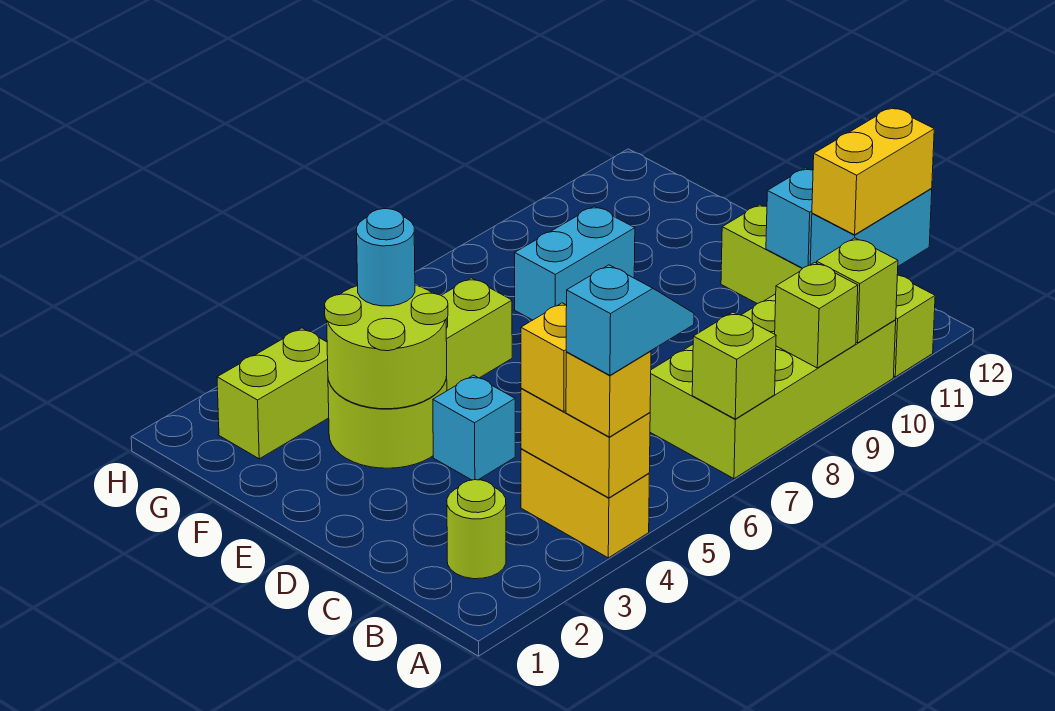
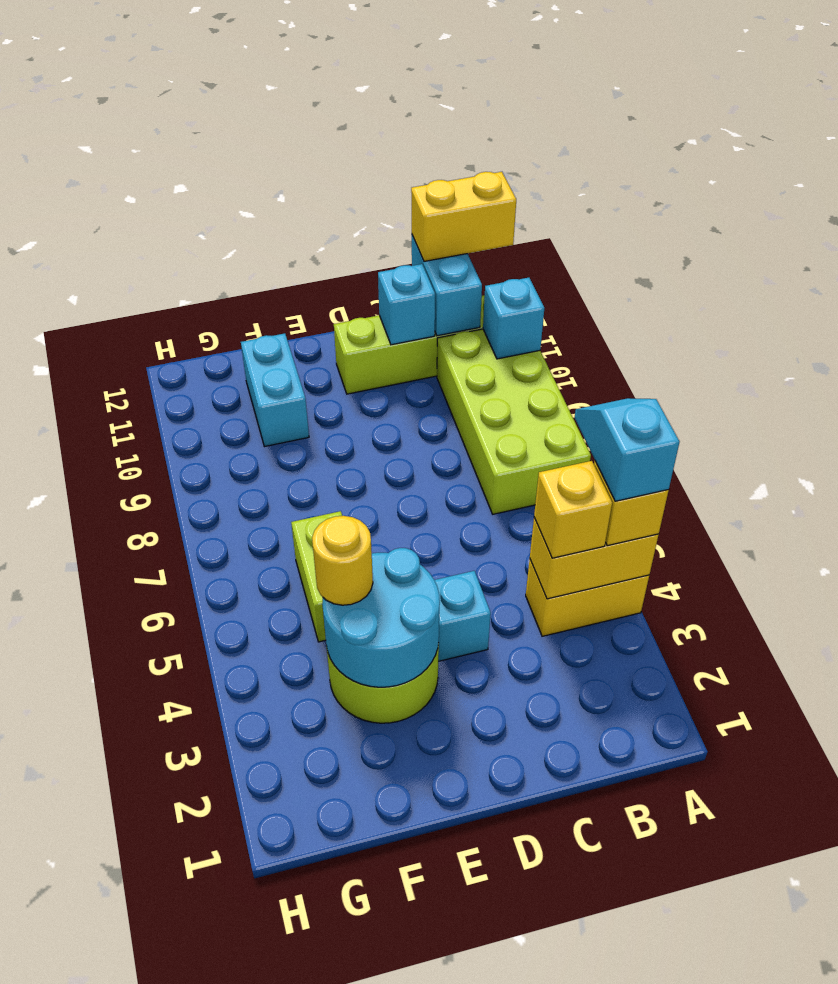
lime brick A7 level 2 -> none
lime brick A9 level 2 -> none
lime brick A10 level 2 -> cyan brick A10 level 2
lime round brick B2 level 1 -> none
yellow brick B11:B12 level 3 -> yellow brick A12:B12 level 3
lime round brick E3:F4 level 2 -> cyan round brick E3:F4 level 2
cyan round brick F4 level 3 -> yellow round brick F4 level 3
cyan brick F8:F9 level 1 -> cyan brick F10:F11 level 1
lime brick G2:G3 level 1 -> none

